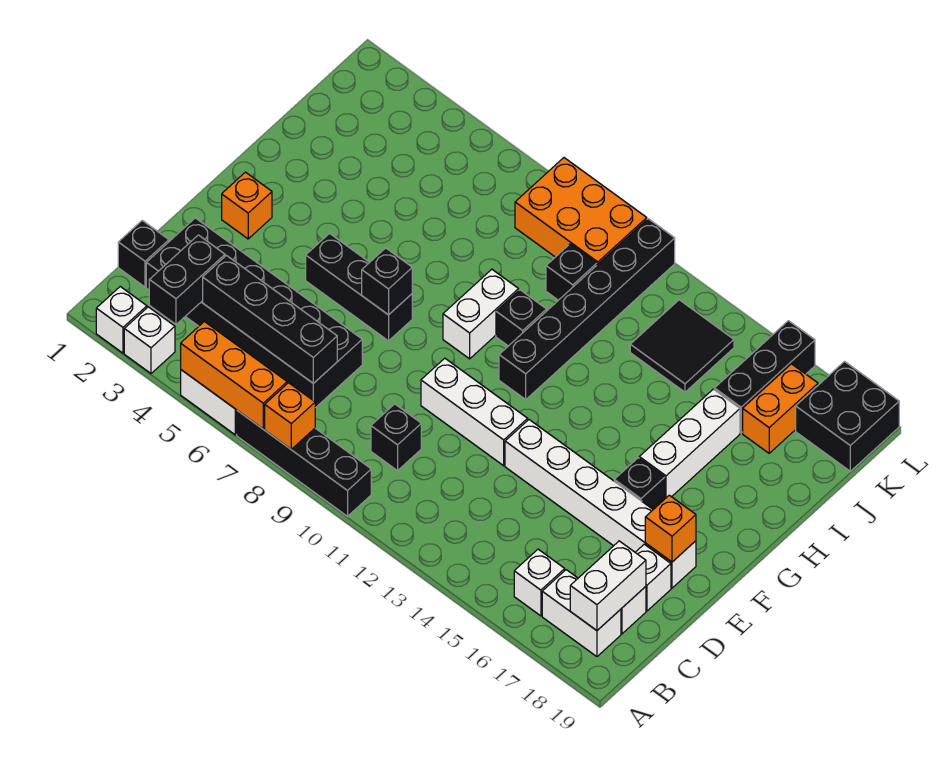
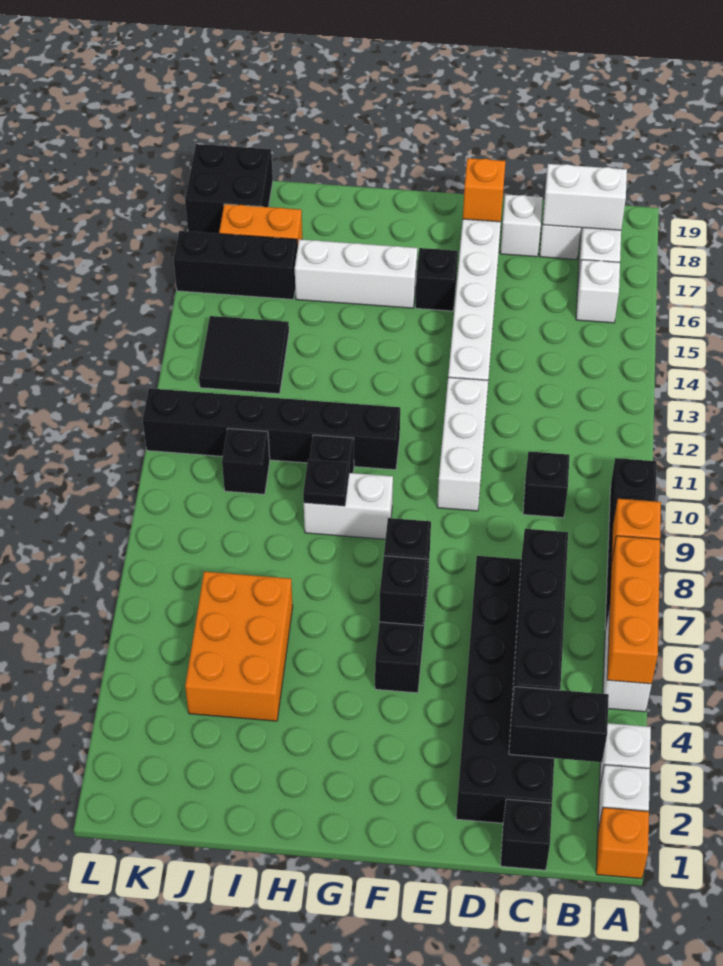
orange brick F2 level 1 -> orange brick A1 level 1
none -> black brick F6 level 2
none -> black plate H9 level 2
orange brick K8:L10 level 1 -> orange brick I4:J6 level 1

